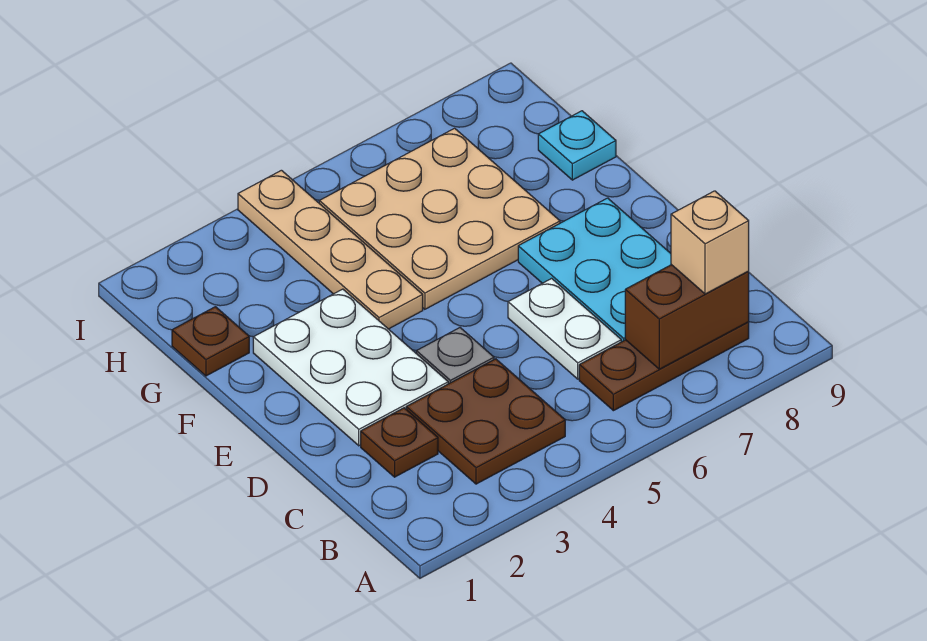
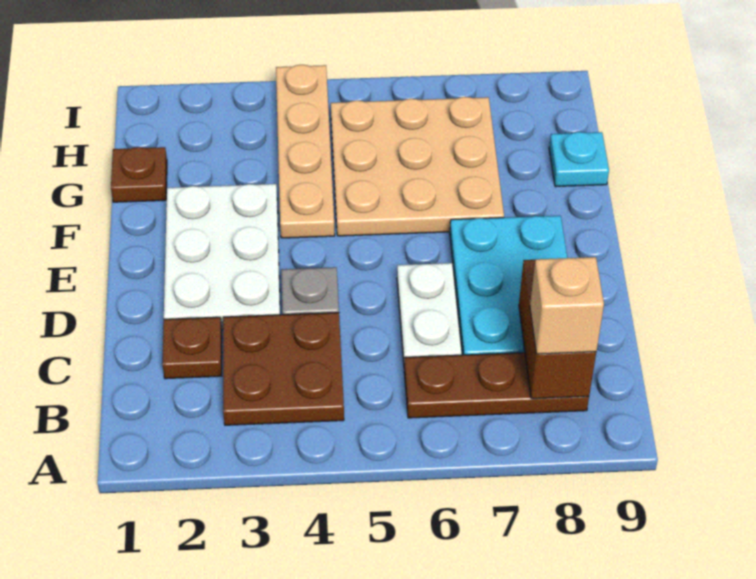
brown brick B7:B8 level 2 -> brown brick B8:C8 level 2

